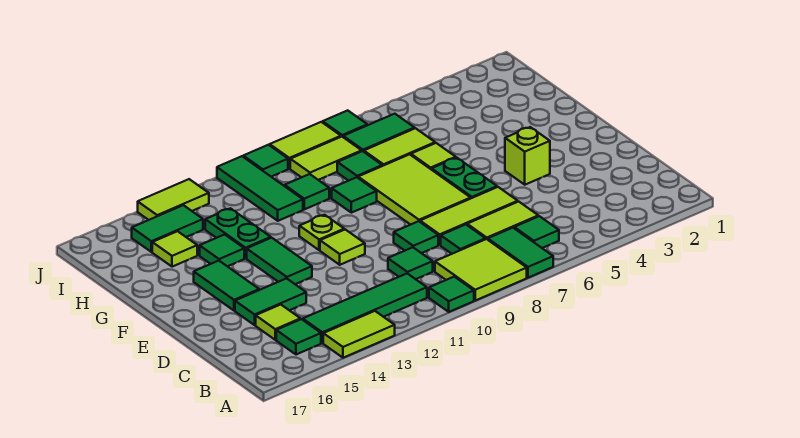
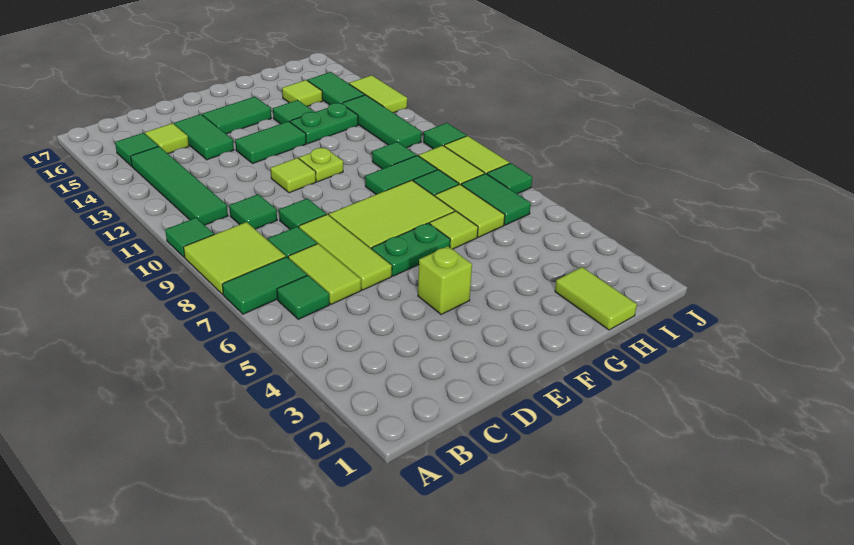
lime tile A13:A14 level 1 -> lime tile H1:H2 level 1
green tile G9 level 1 -> green tile G9:H9 level 1
green tile H11:J11 level 1 -> green tile I11:I13 level 1

